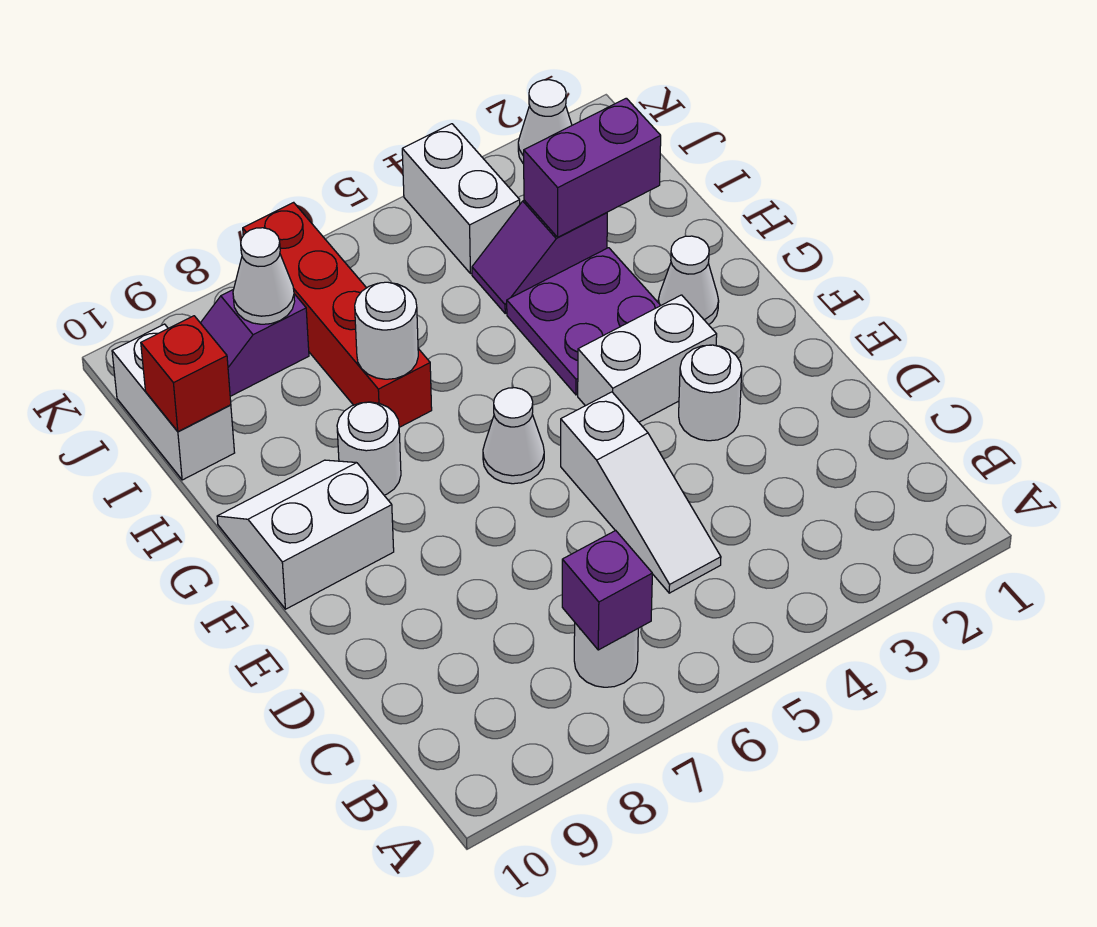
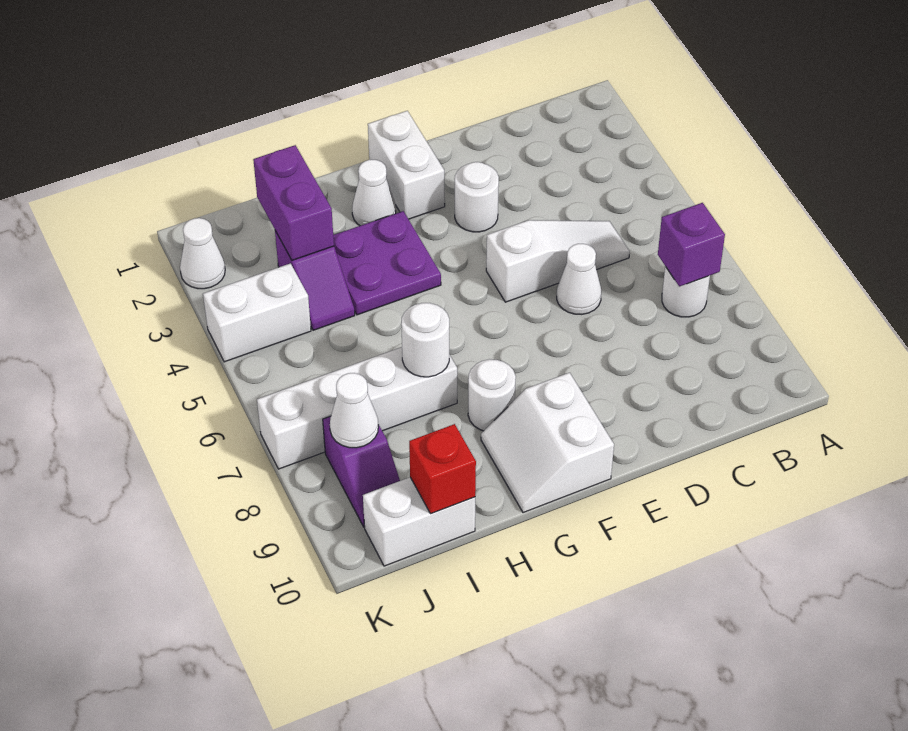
white brick F3:F4 level 1 -> white brick F1:F2 level 1
white cone F6 level 1 -> white cone D6 level 1
red brick H7:K7 level 1 -> white brick H7:K7 level 1

